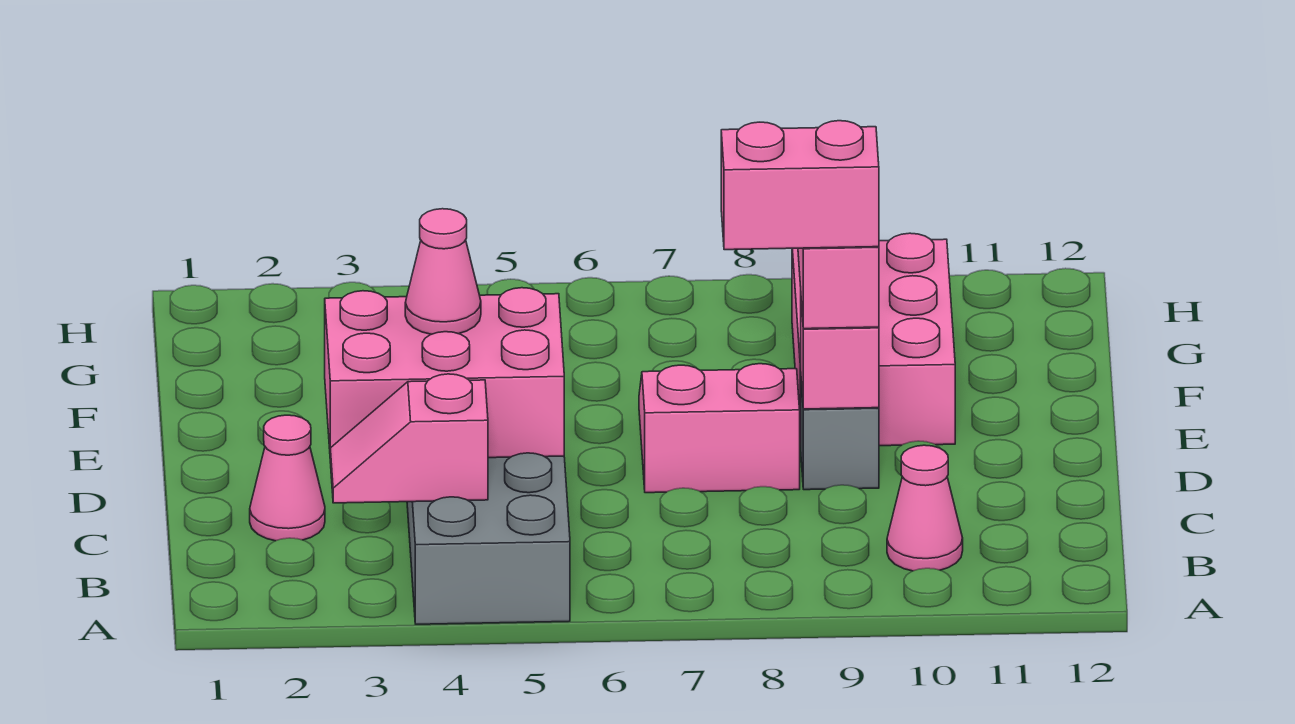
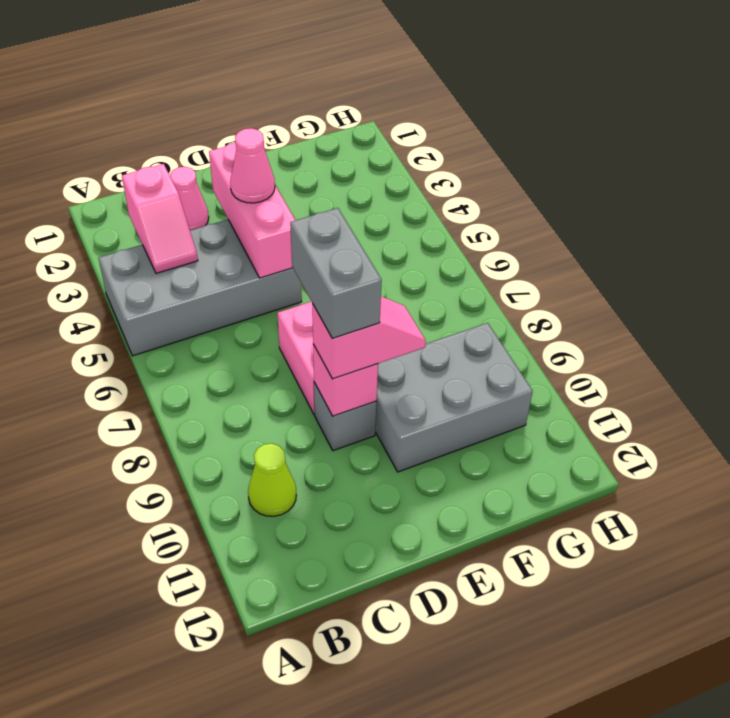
pink slope B3:B4 level 2 top 4 -> pink slope B3:B4 level 2 top 3
pink cone B10 level 1 -> lime cone B10 level 1
pink brick C3:D5 level 2 -> pink brick D3:D5 level 2
pink brick D8:D9 level 4 -> grey brick D8:D9 level 4
pink brick E9:G10 level 1 -> grey brick E9:G10 level 1

